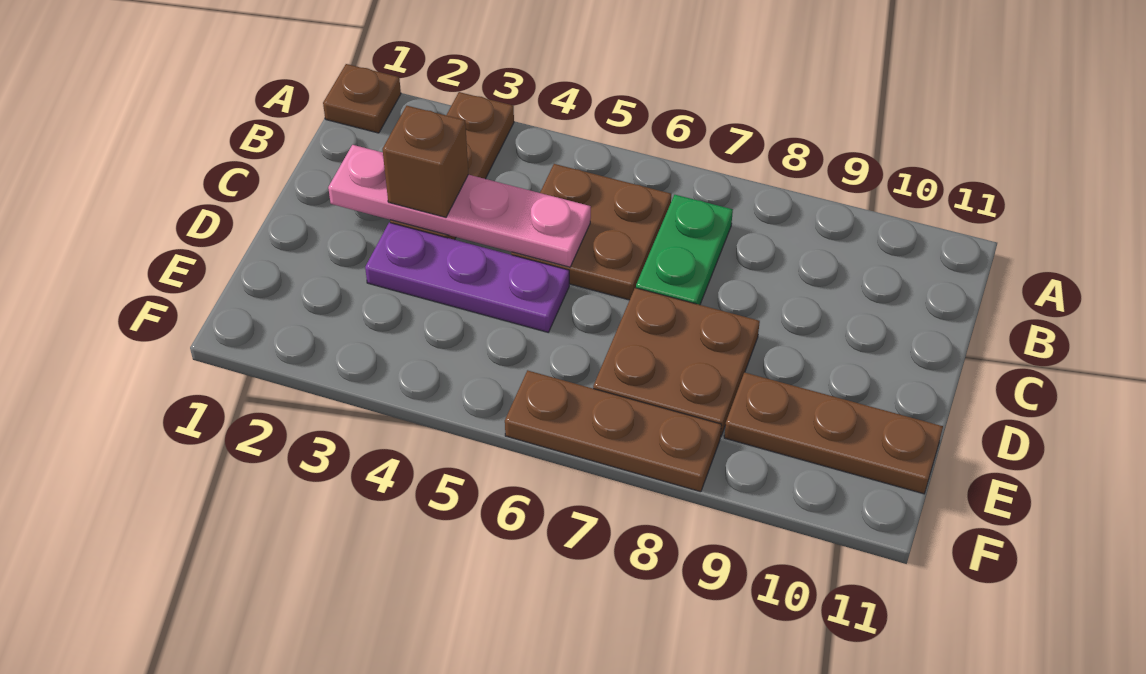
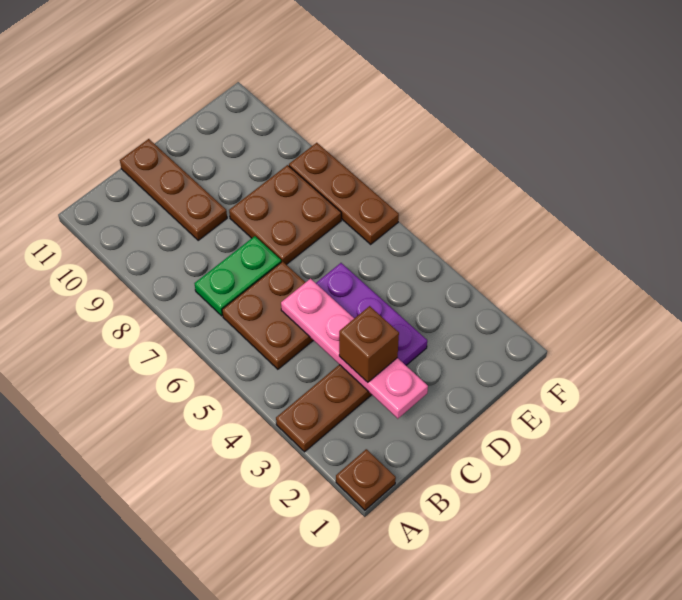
brown plate E9:E11 level 1 -> brown plate C9:C11 level 1

